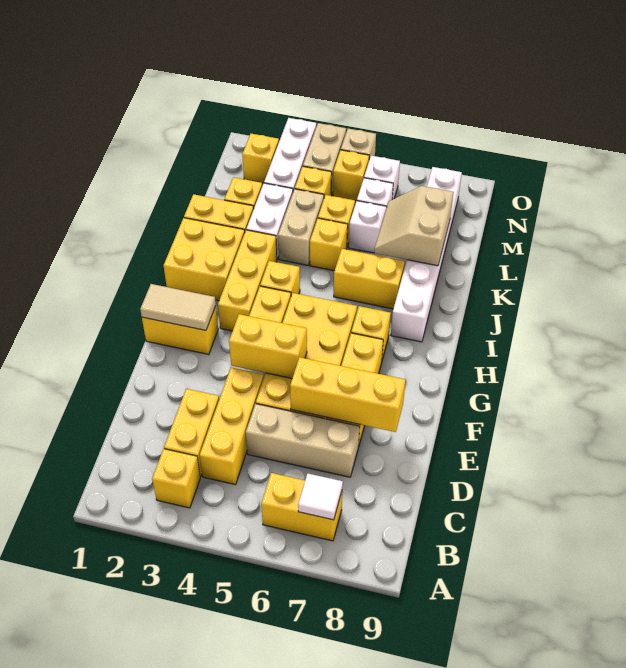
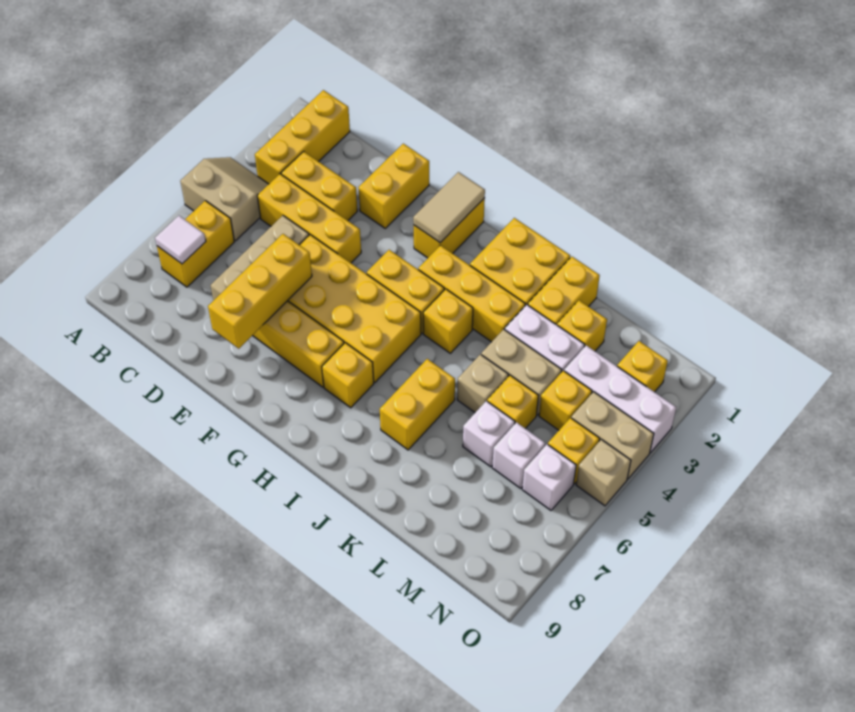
yellow brick B3 level 1 -> yellow brick B1:B3 level 1
yellow brick F4:F5 level 2 -> yellow brick E1:E2 level 1
white brick I8:N8 level 1 -> none
yellow brick K5 level 1 -> tan brick K5 level 1
tan slope K7:L8 level 2 top 8 -> tan slope A4:B5 level 1 top 5

